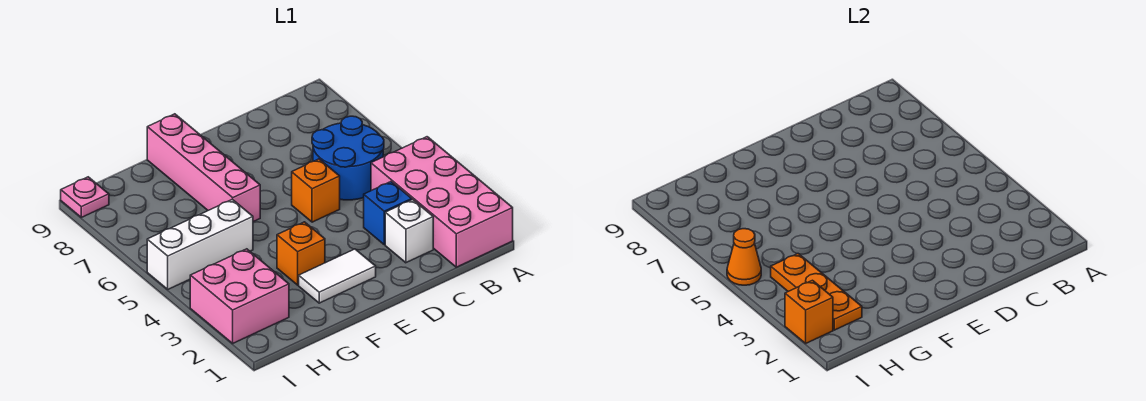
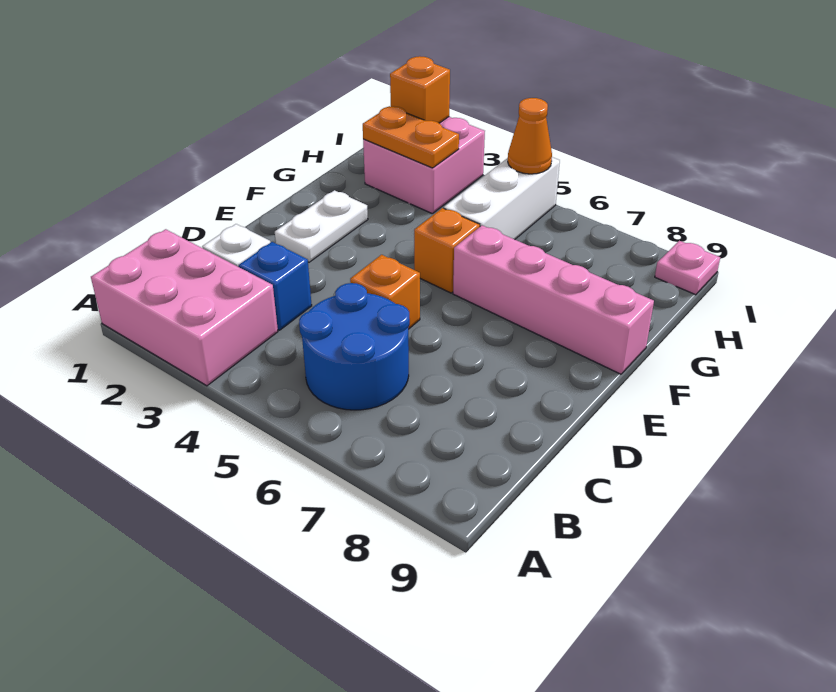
pink brick A1:B4 level 1 -> pink brick A1:B3 level 1
white tile E2:F2 level 1 -> white plate E2:F2 level 1
orange brick F3 level 1 -> orange brick F5 level 1
orange plate H2:H4 level 2 -> orange plate H2:H3 level 2

